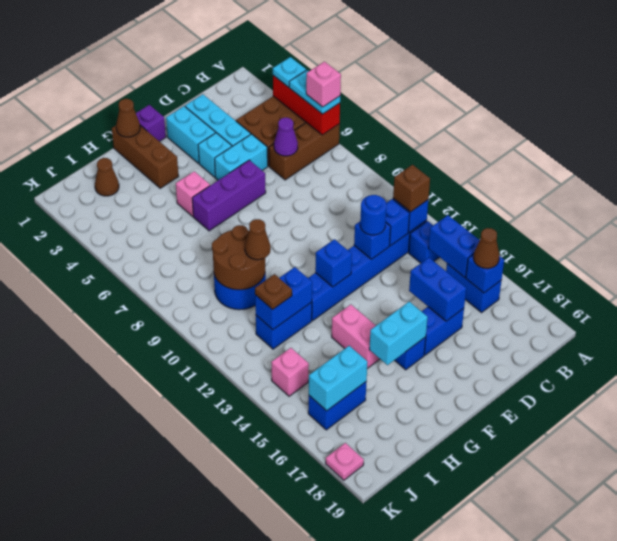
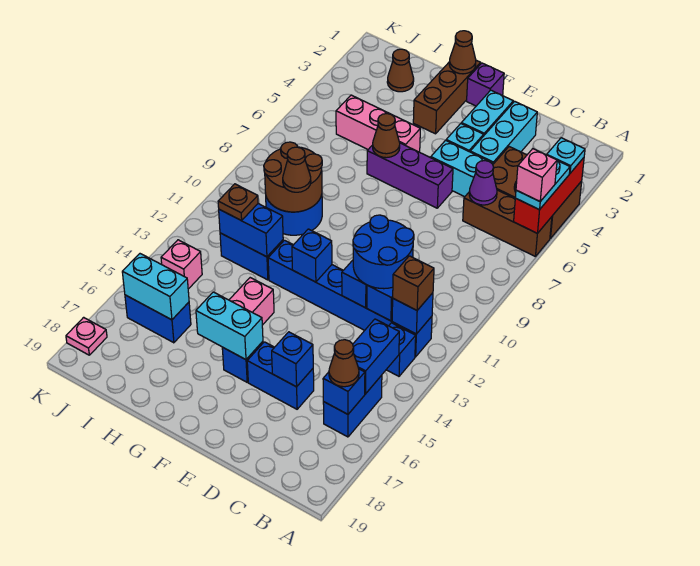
blue round brick D12 level 3 -> blue round brick C11:D12 level 3
blue brick D15:D16 level 2 -> blue brick D16 level 2
pink brick G5 level 1 -> pink brick G5:I5 level 1
none -> brown cone G6 level 2

